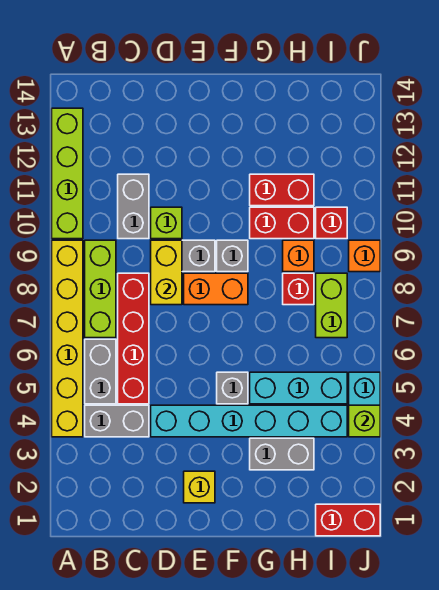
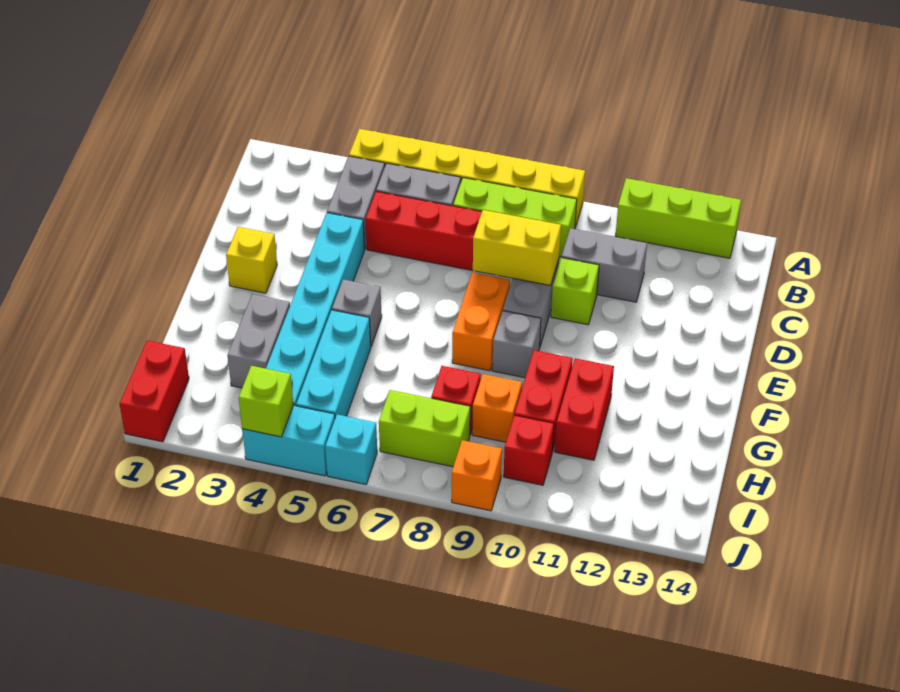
lime brick A10:A13 level 1 -> lime brick A11:A13 level 1
none -> cyan brick J6 level 1

